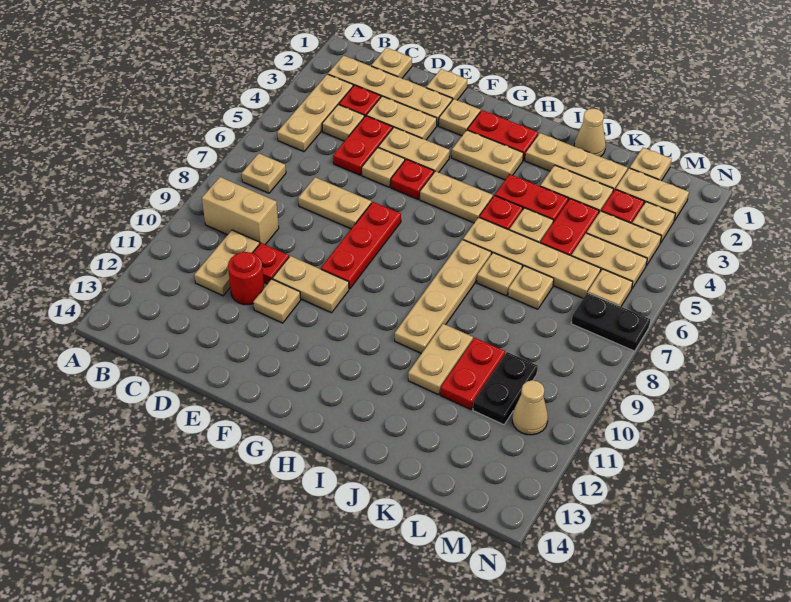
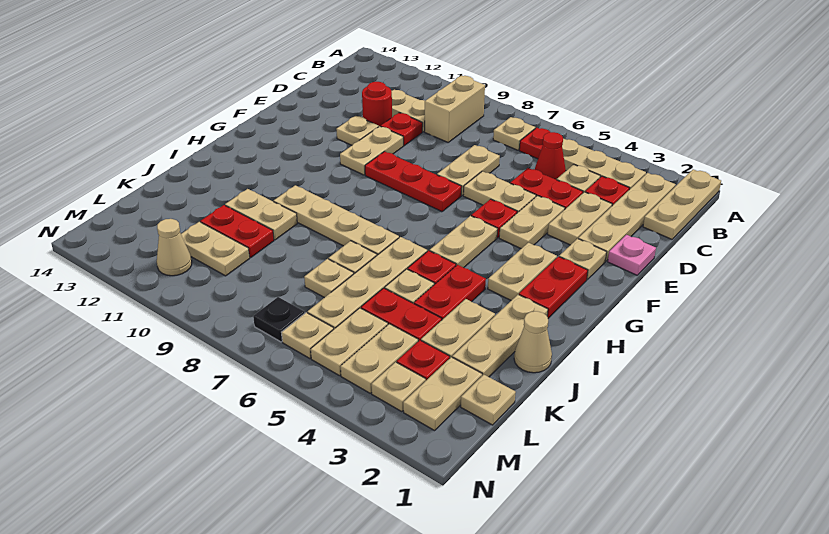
none -> red plate B6 level 1
tan plate C1 level 1 -> tan plate A1:C1 level 1
none -> red cone C5 level 1
tan plate E1 level 1 -> pink plate E1 level 1
tan plate E5 level 1 -> tan plate E5:E6 level 1
black plate L10:L11 level 1 -> tan plate L10:L11 level 1
black plate M7:N7 level 1 -> black plate M7 level 1

